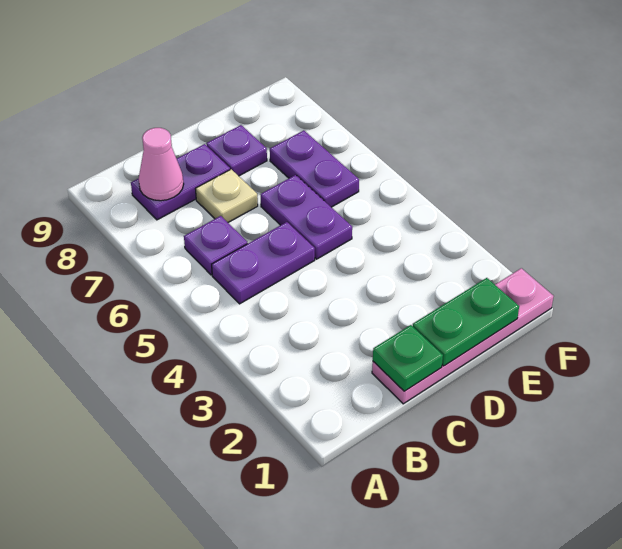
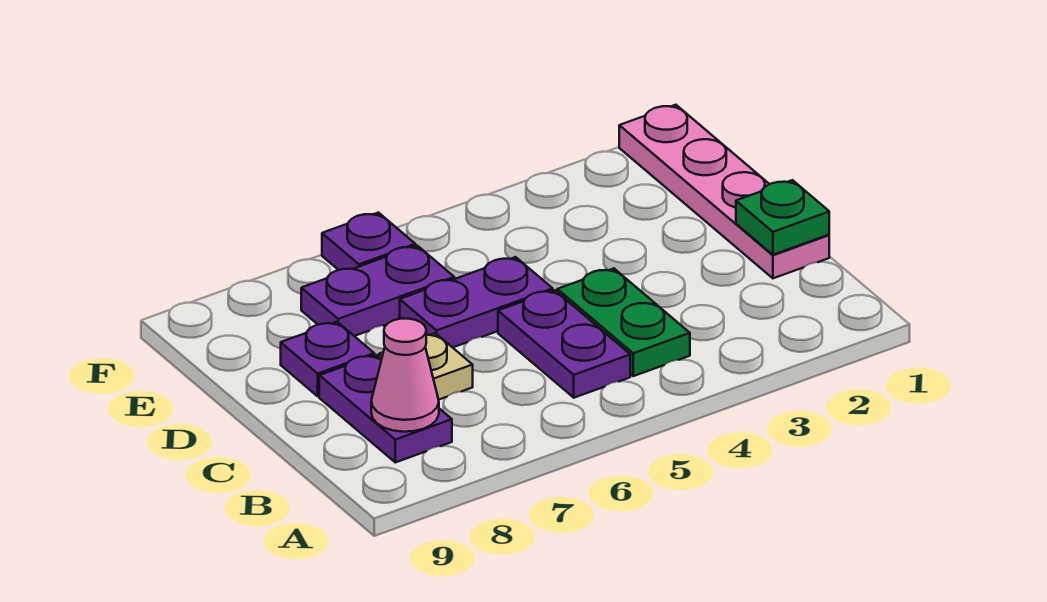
purple plate B6 level 1 -> purple plate F6 level 1
green plate D1:E1 level 2 -> green plate B4:C4 level 1

